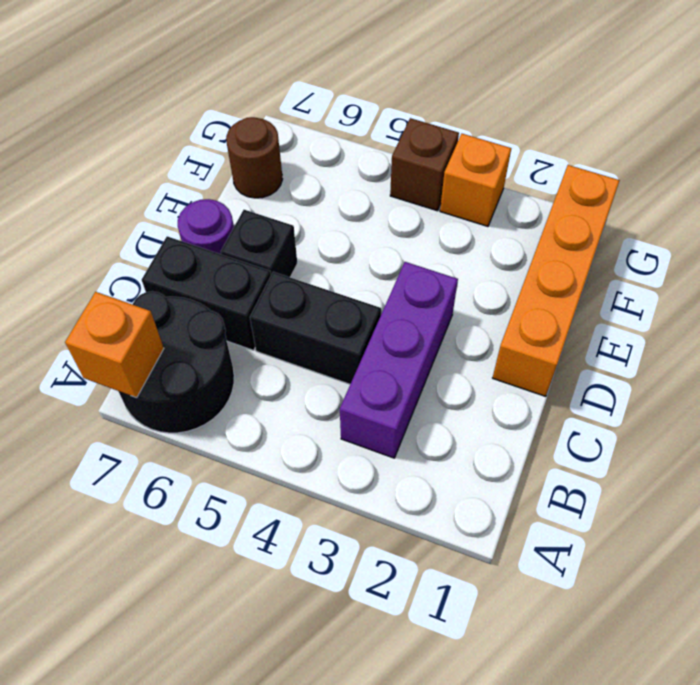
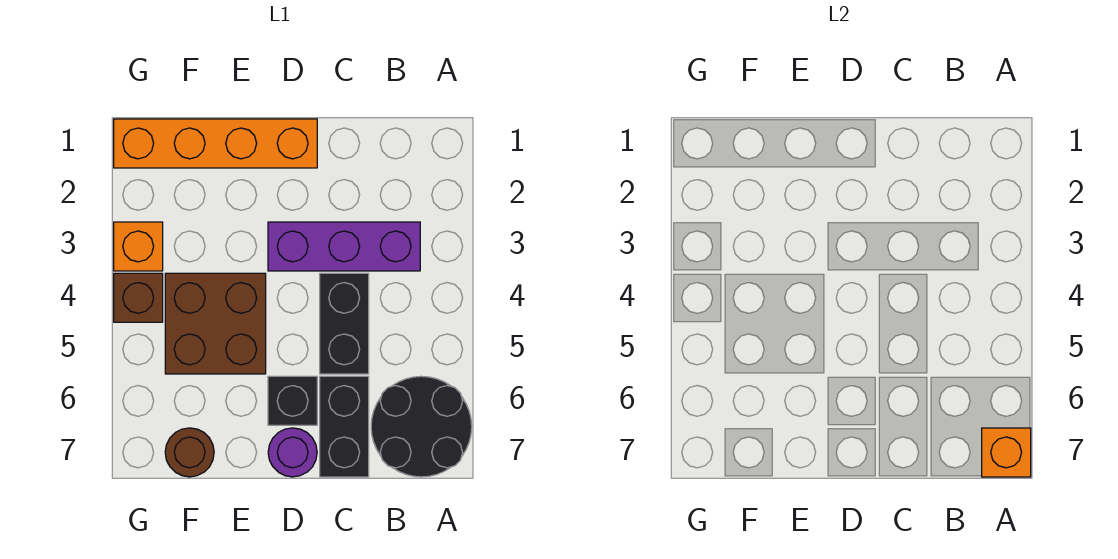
none -> brown brick E4:F5 level 1

